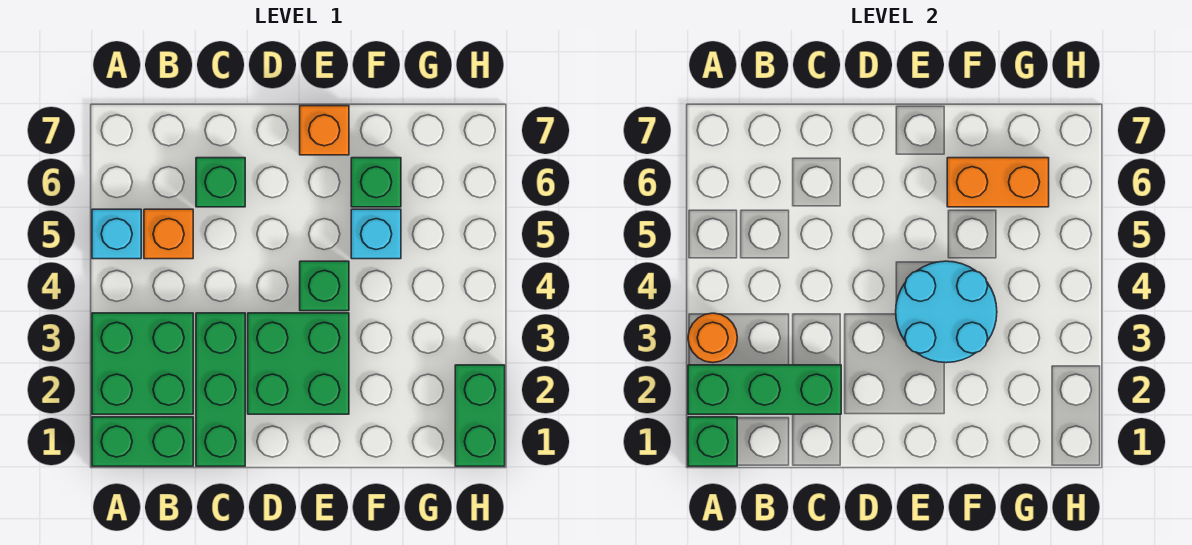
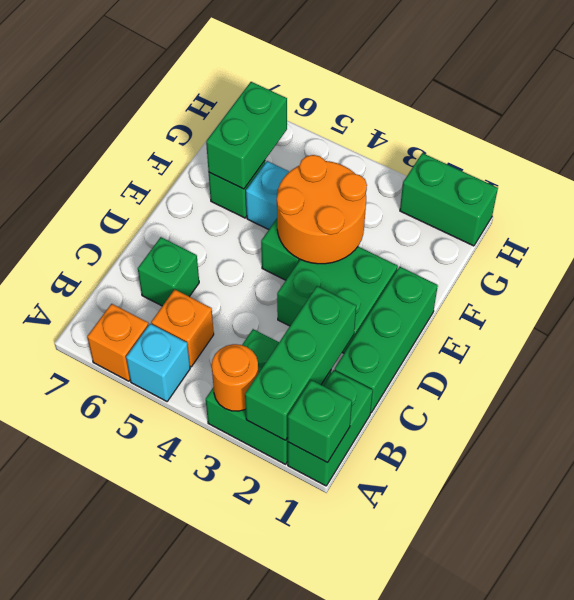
green brick C1:C3 level 1 -> green brick C1:E1 level 1
cyan round brick E3:F4 level 2 -> orange round brick E3:F4 level 2
orange brick E7 level 1 -> orange brick A6 level 1
orange brick F6:G6 level 2 -> green brick F6:G6 level 2

